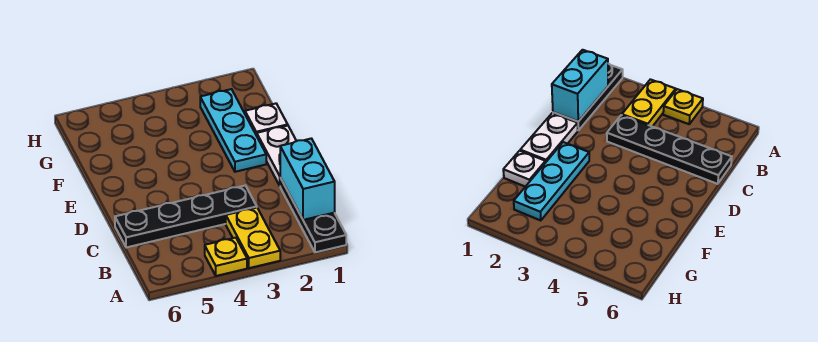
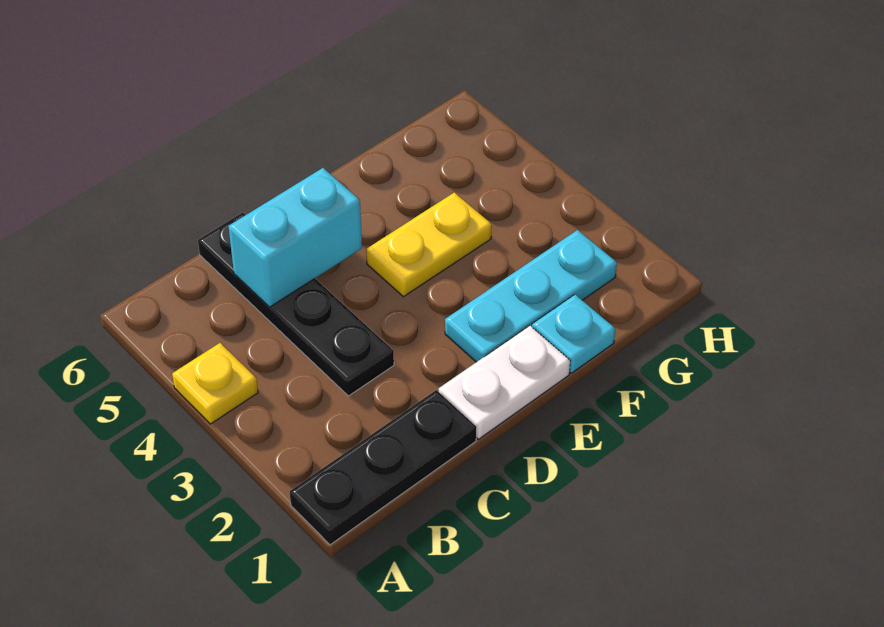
yellow plate A3:B3 level 1 -> yellow plate E4:F4 level 1
cyan brick B1:C1 level 2 -> cyan brick C5:D5 level 2
white plate F1 level 1 -> cyan plate F1 level 1

